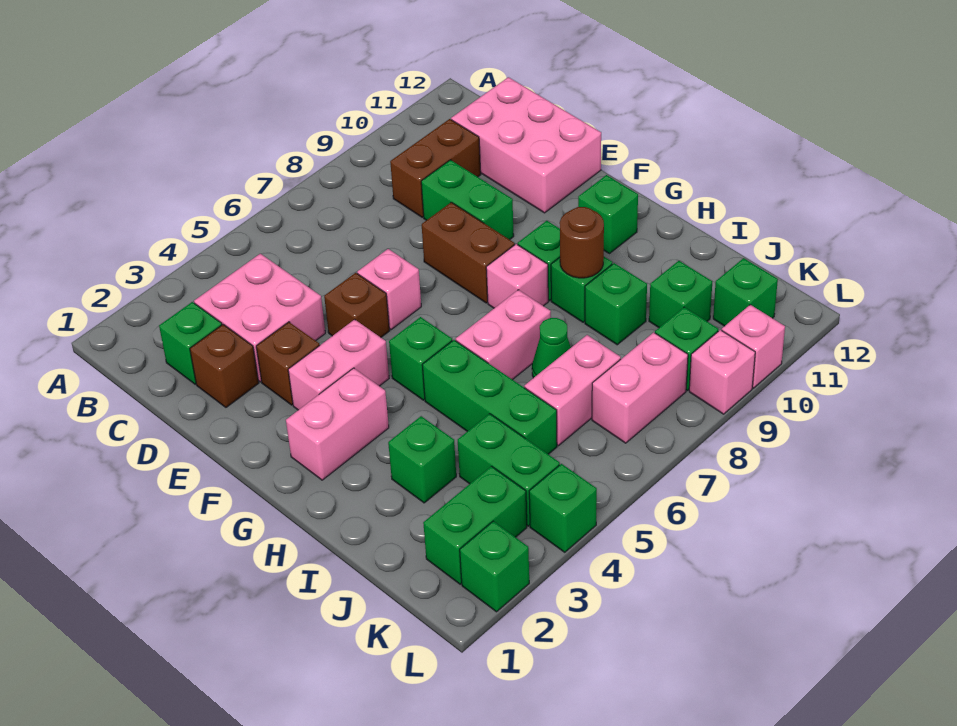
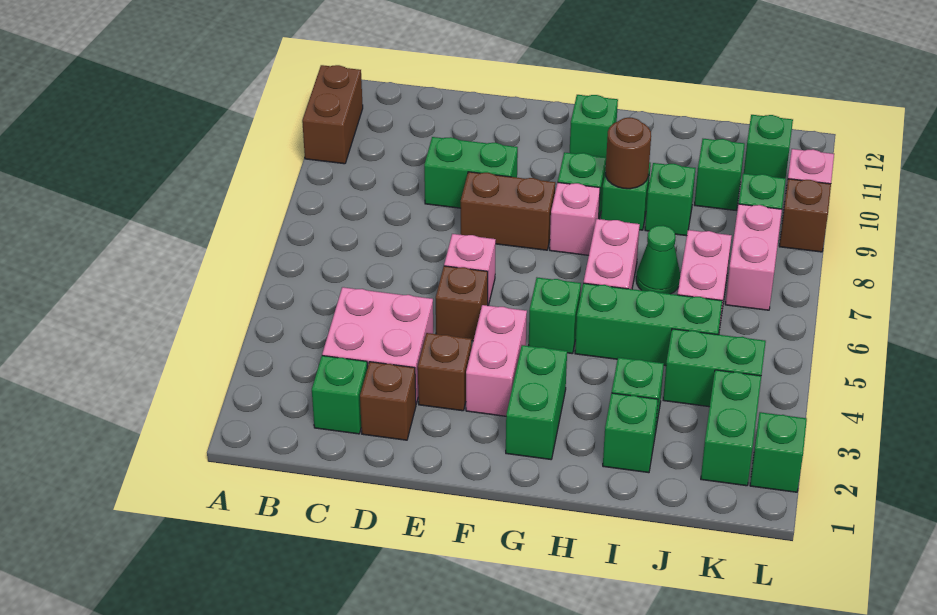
brown brick C9:C10 level 1 -> brown brick A10:A11 level 1
pink brick C11:E12 level 1 -> none
pink brick G2:G3 level 1 -> green brick G2:G3 level 1
green brick L4 level 1 -> green brick I2 level 1
pink brick L9 level 1 -> brown brick L9 level 1

